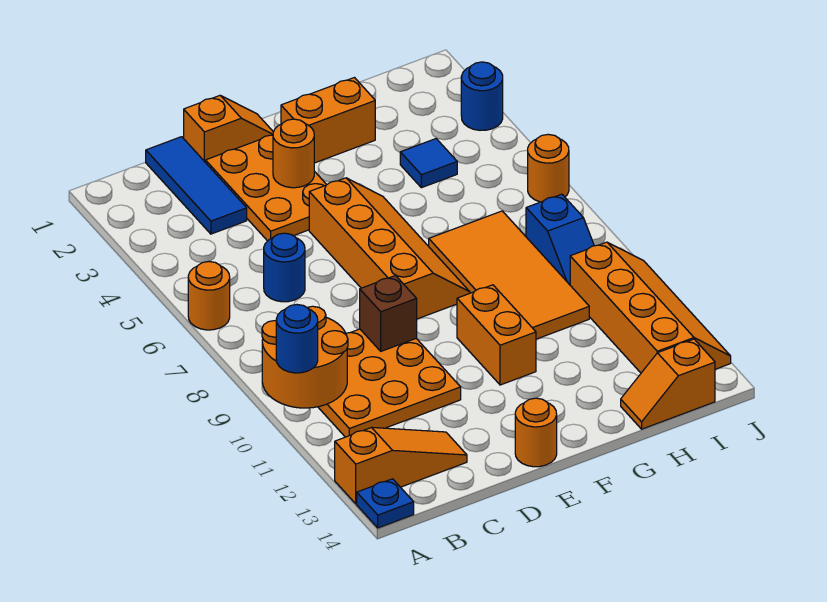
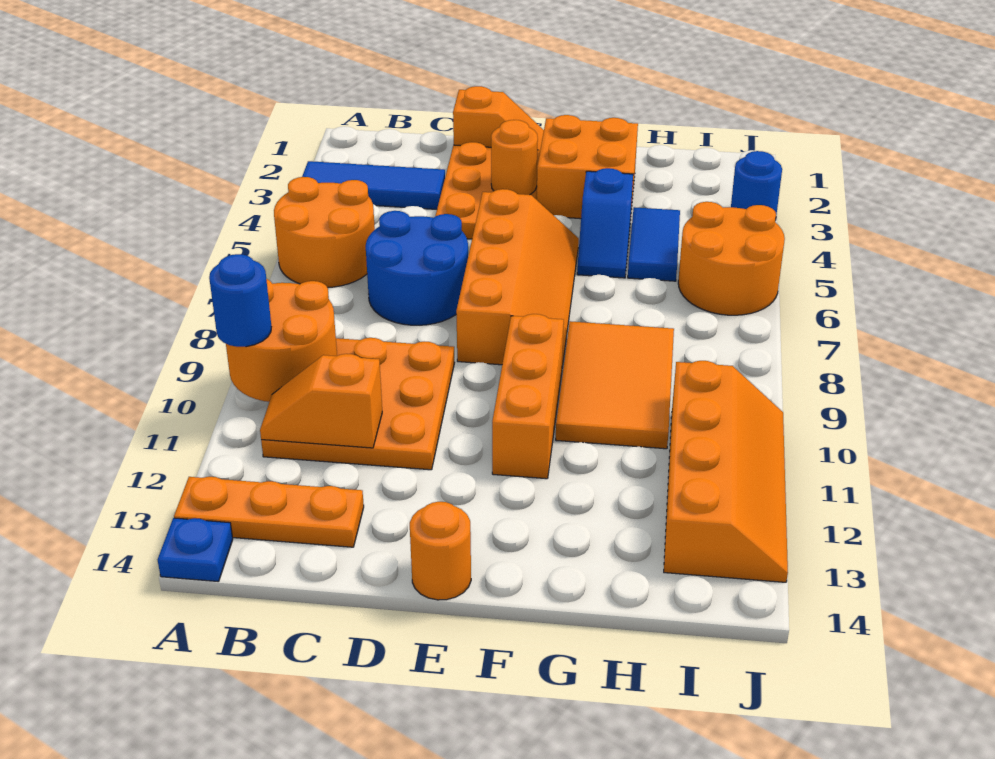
orange round brick A6 level 1 -> orange round brick A5:B6 level 1
orange slope A13:C13 level 1 top A -> orange plate A13:C13 level 1
blue tile C1:C3 level 1 -> blue tile A3:C3 level 1
blue round brick C6 level 1 -> blue round brick C6:D7 level 1
brown brick D9 level 2 -> none
orange brick F2:G2 level 1 -> orange brick F2:G3 level 1
orange brick F10:F11 level 1 -> orange brick F9:F11 level 1
orange tile G7:H10 level 1 -> orange tile G8:H10 level 1
blue tile H4 level 1 -> blue tile H4:H5 level 1
orange slope H14:I14 level 1 top I -> orange slope B11:C11 level 2 top C
blue slope I8:I9 level 1 top 8 -> blue slope G4:G5 level 1 top 4
orange round brick J6 level 1 -> orange round brick I5:J6 level 1

